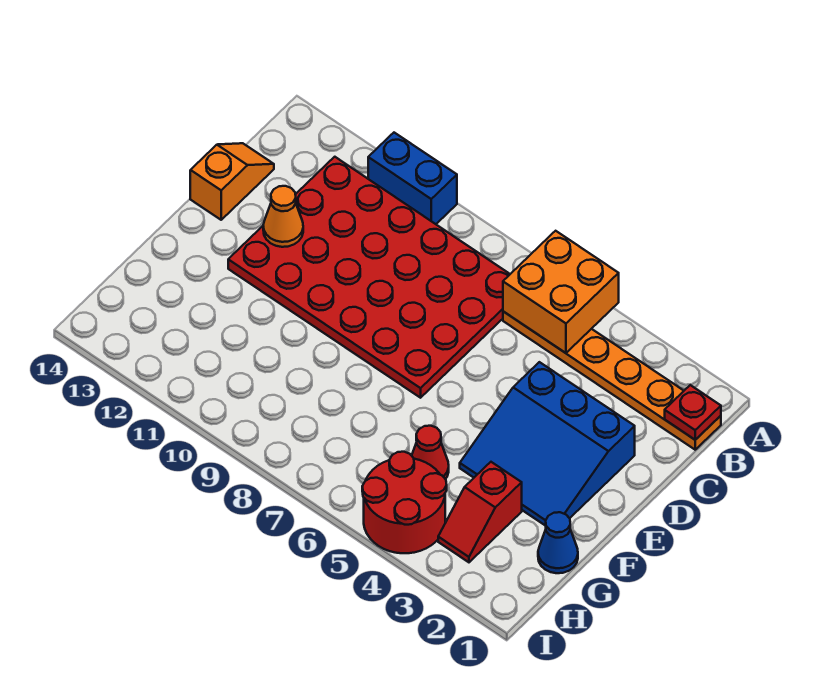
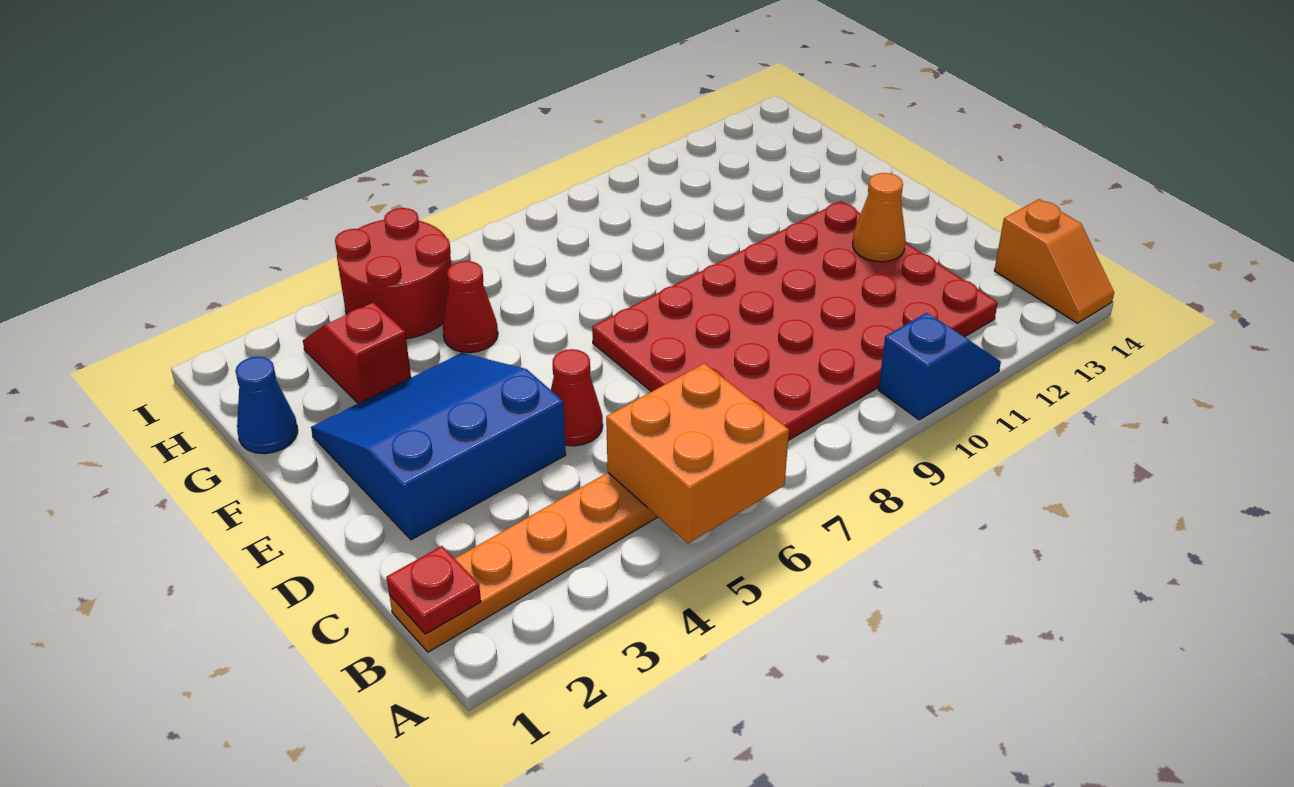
blue brick A10:A11 level 1 -> blue slope A10:A11 level 1 top 10
orange slope C14:D14 level 1 top D -> orange slope A14:B14 level 1 top B
none -> red cone D5 level 1

